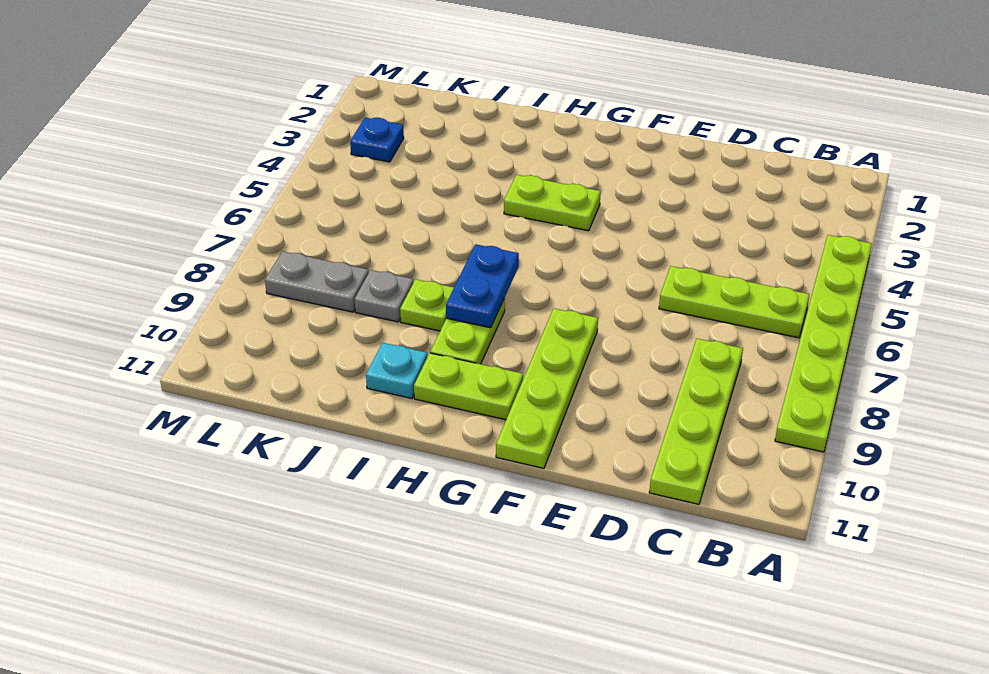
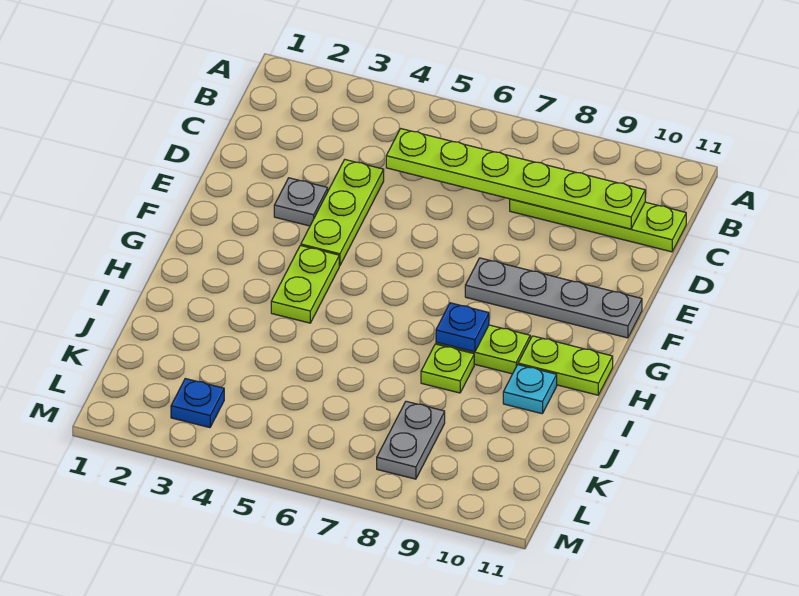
lime plate A4:A9 level 1 -> lime plate C5:C10 level 2
lime plate B6:D6 level 1 -> lime plate D4:F4 level 1
lime plate F8:F11 level 1 -> grey plate F8:F11 level 1
lime plate G10:H10 level 1 -> lime plate H10:H11 level 1
blue plate H7:H8 level 2 -> blue plate H8 level 2
grey plate J8 level 1 -> grey plate E3 level 1

